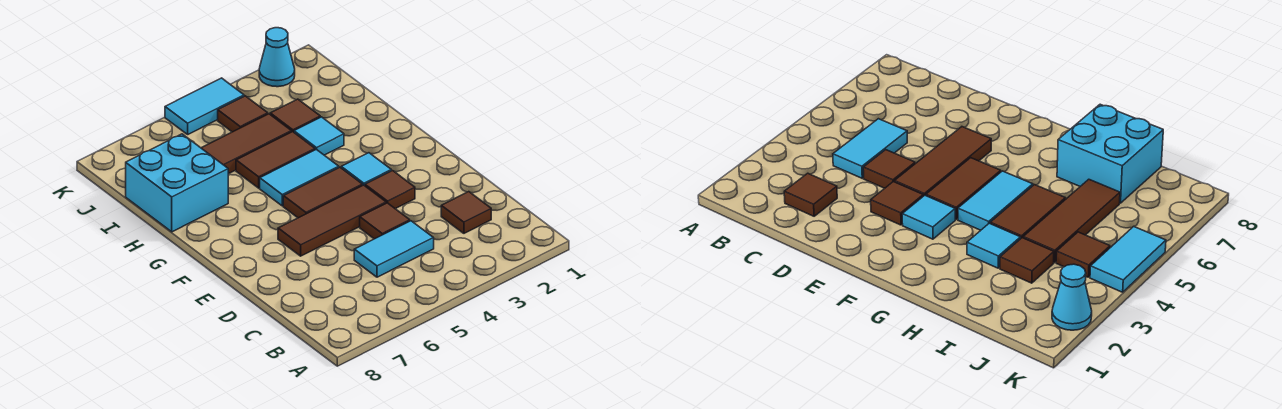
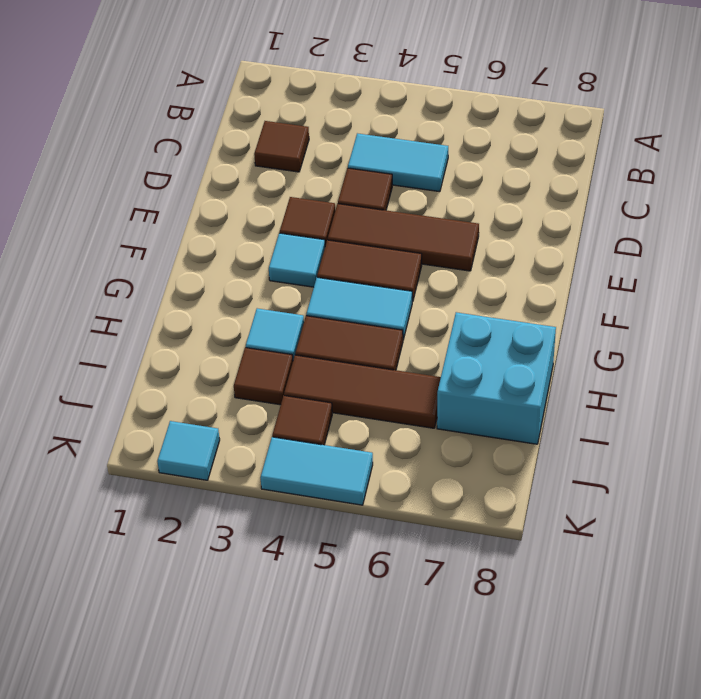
cyan cone K2 level 1 -> cyan tile K2 level 1

